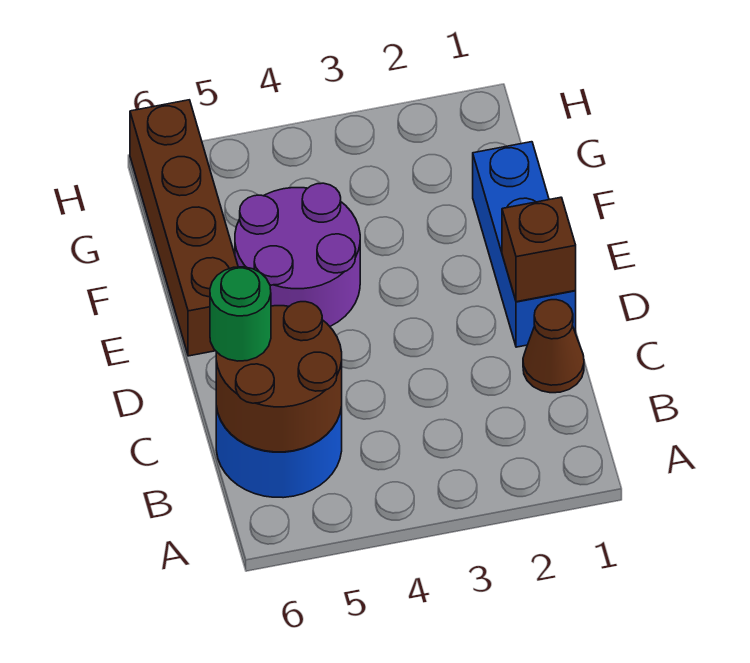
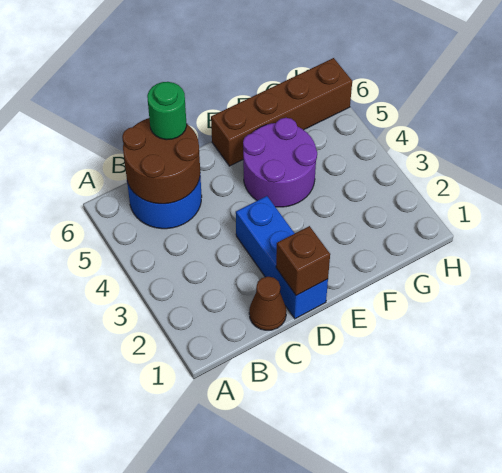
blue brick D1:F1 level 1 -> blue brick D1:D3 level 1

